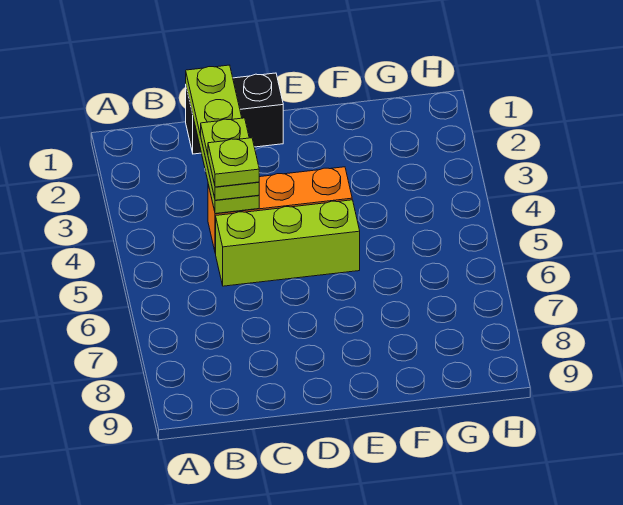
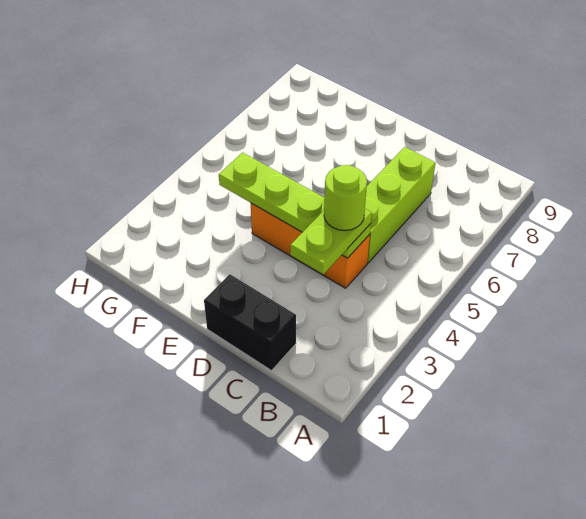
lime plate C1:C4 level 2 -> lime plate C4:F4 level 2
lime plate C4 level 4 -> lime round brick C4 level 4
lime brick C5:E5 level 1 -> lime brick C5:C7 level 1

